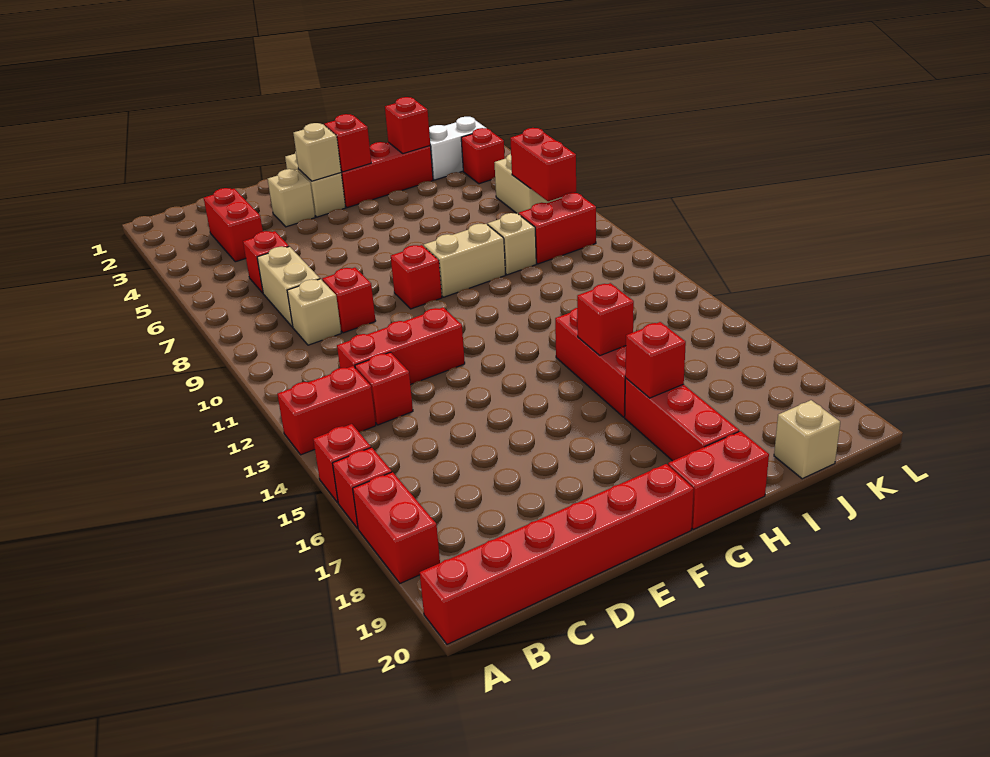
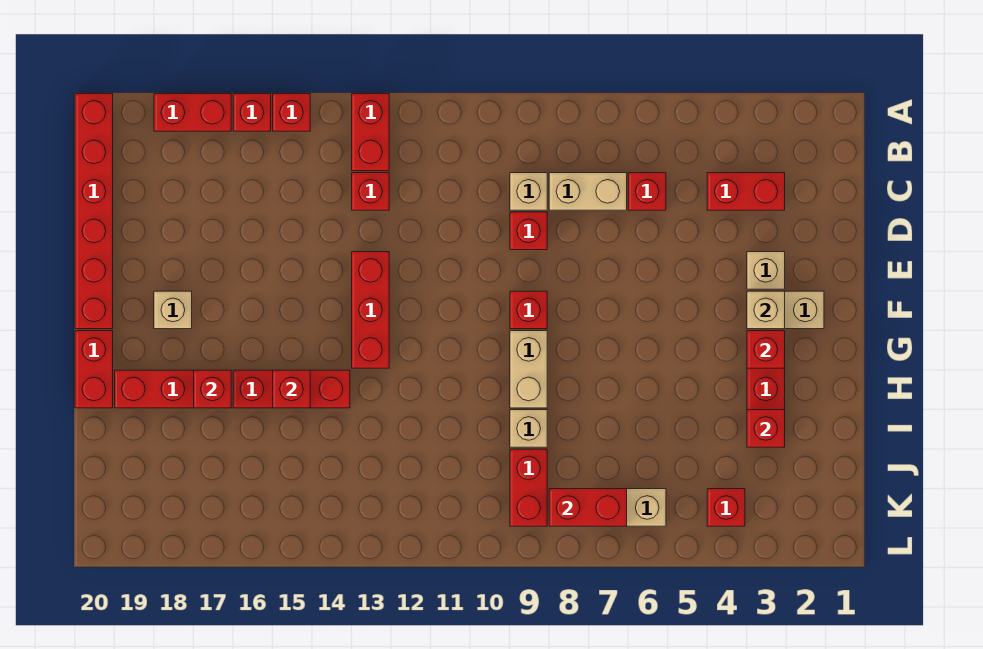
red brick C12:E12 level 1 -> red brick E13:G13 level 1
white brick J3:K3 level 1 -> none
tan brick J20 level 1 -> tan brick F18 level 1

